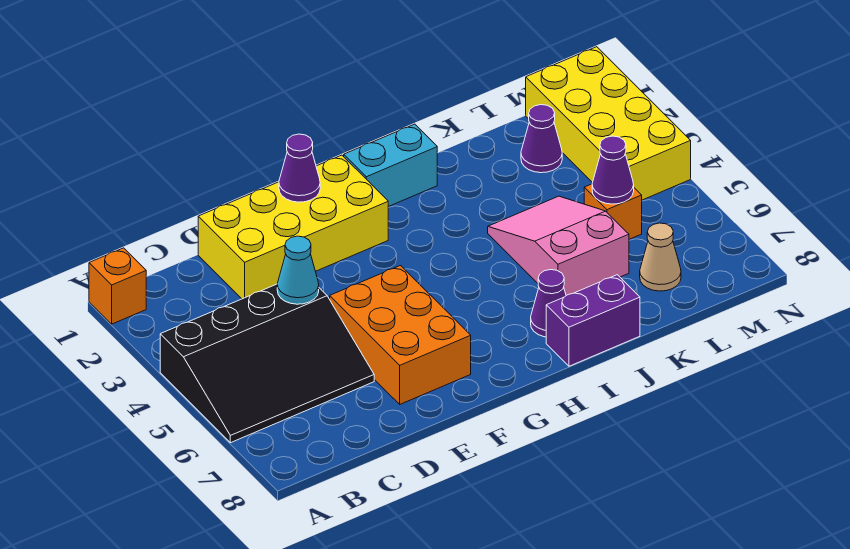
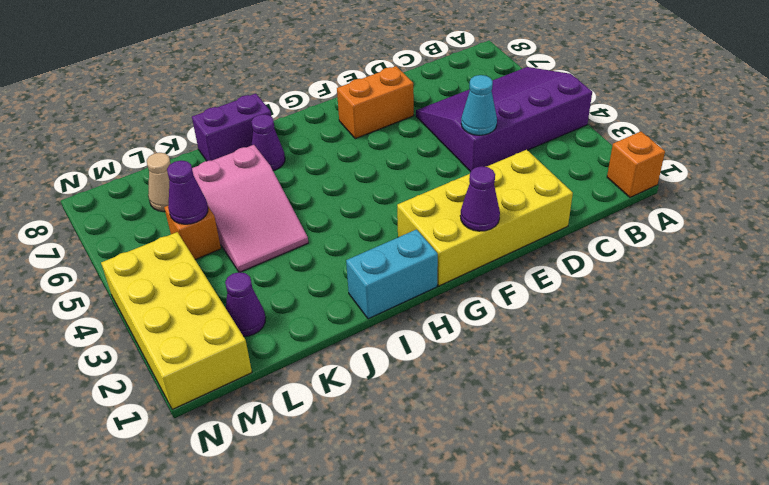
black slope A4:D6 level 1 top 4 -> purple slope A4:D6 level 1 top 4
orange brick E5:F7 level 1 -> orange brick E7:F7 level 1

